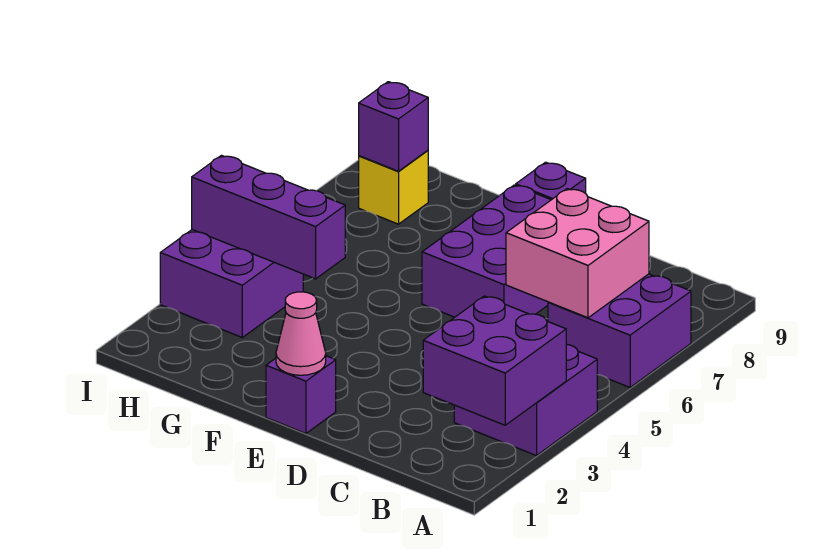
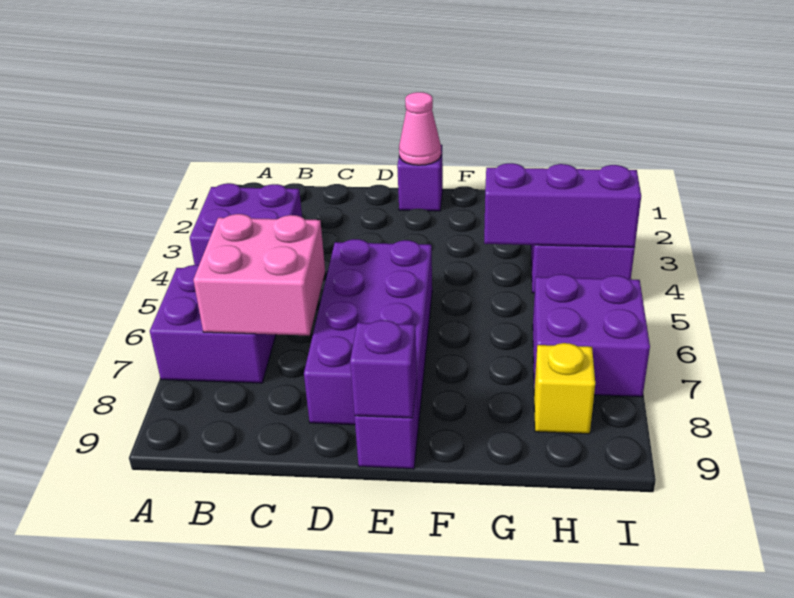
purple brick A2:B3 level 2 -> purple brick H6:I7 level 1
purple brick D6:E8 level 1 -> purple brick D5:E8 level 1
purple brick H8 level 2 -> purple brick E9 level 2

